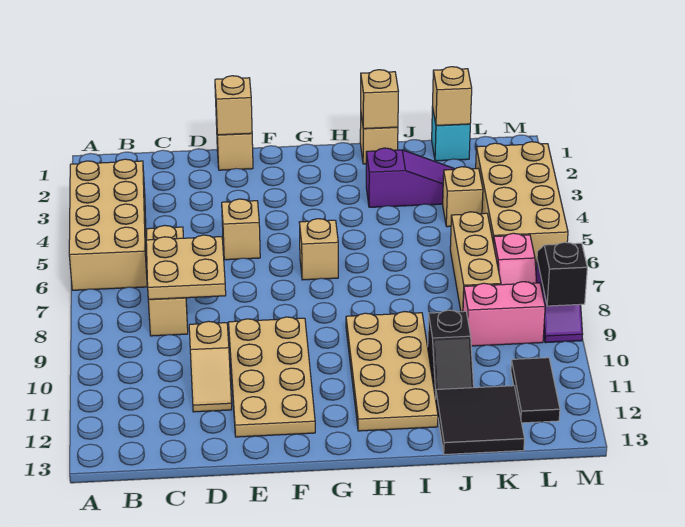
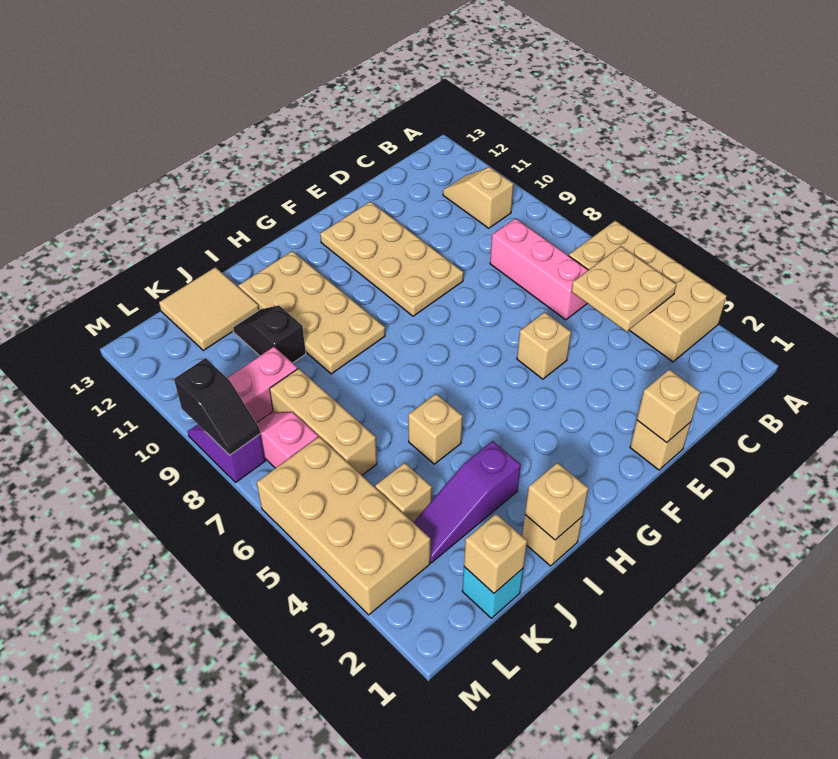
tan brick C6:C8 level 1 -> pink brick C6:C8 level 1
tan plate C7:D8 level 2 -> tan plate B4:C5 level 2
tan slope D10:D11 level 1 top 10 -> tan slope B10:B11 level 1 top 10
tan brick G6 level 1 -> tan brick I5 level 1
black tile J12:K13 level 1 -> tan tile J12:K13 level 1
black tile L11:L12 level 1 -> none

